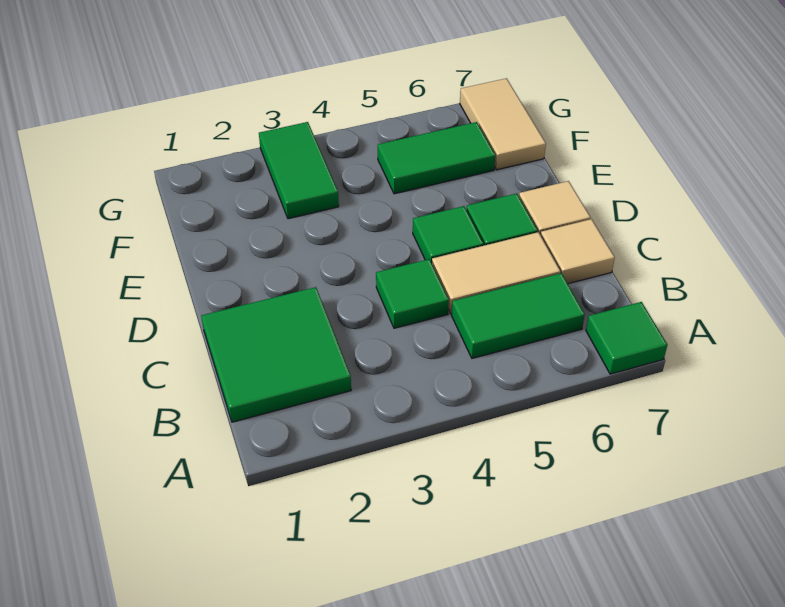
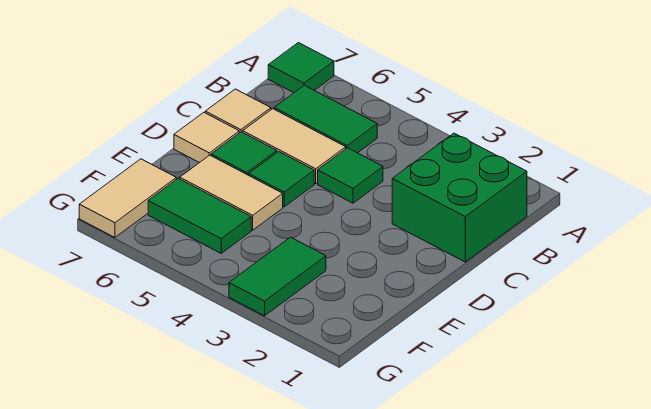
green tile B1:C2 level 1 -> green brick B1:C2 level 1
none -> tan tile E5:E6 level 1

